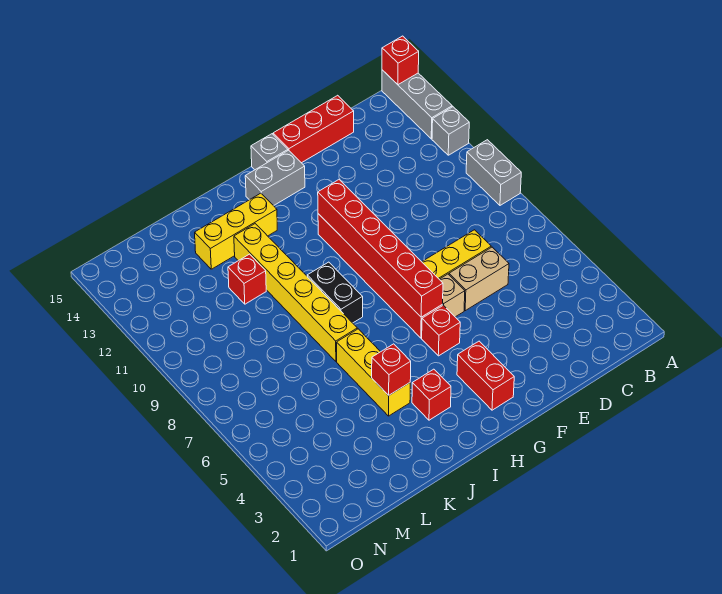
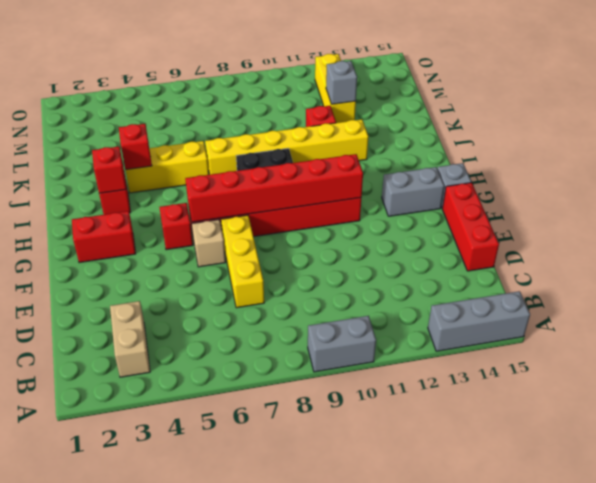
grey brick A12 level 1 -> grey brick L12 level 2
red brick A15 level 2 -> red brick I3 level 2
tan brick D6:E6 level 1 -> tan brick B3:C3 level 1
grey brick G14:H14 level 1 -> grey brick G13:G14 level 1
yellow brick I13:K13 level 1 -> yellow brick L12:N12 level 1

